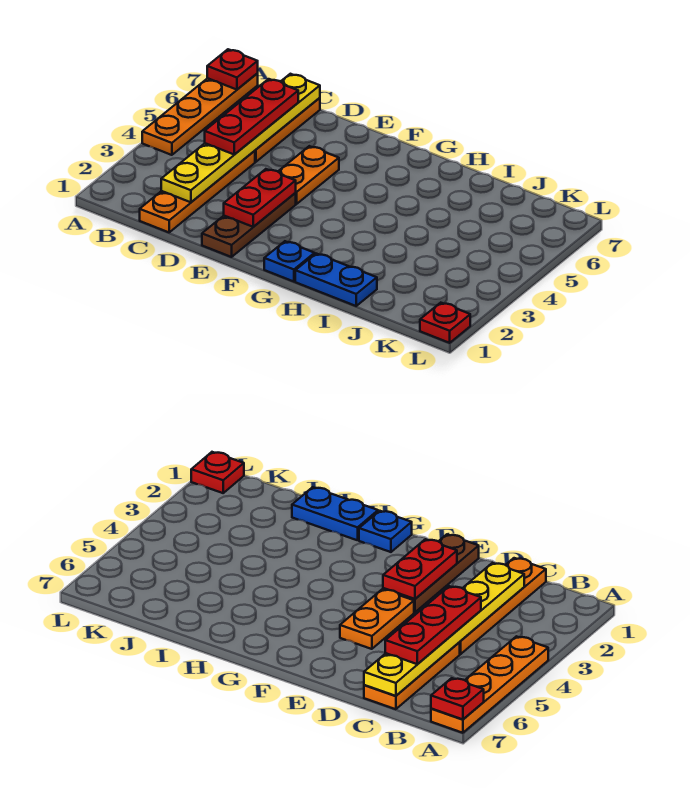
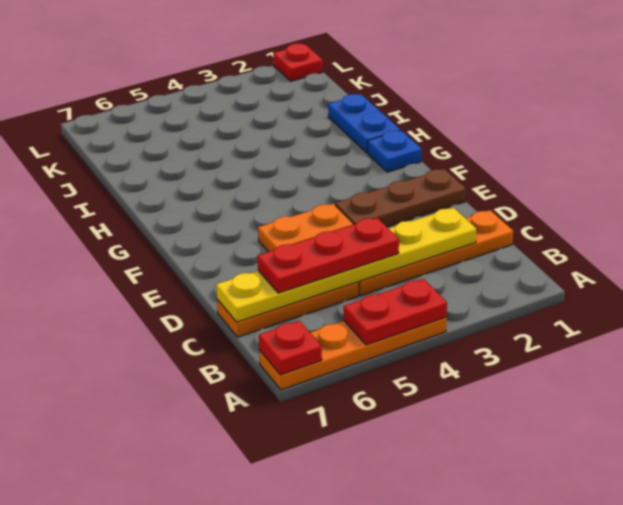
red plate E2:E3 level 2 -> red plate A4:A5 level 2

